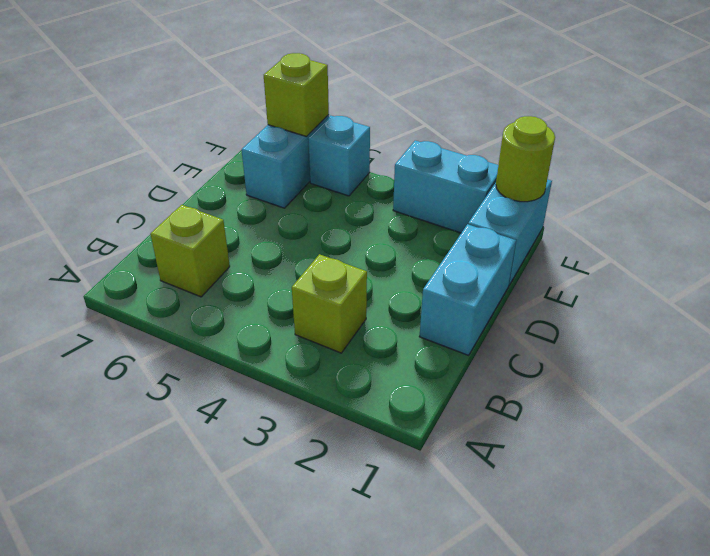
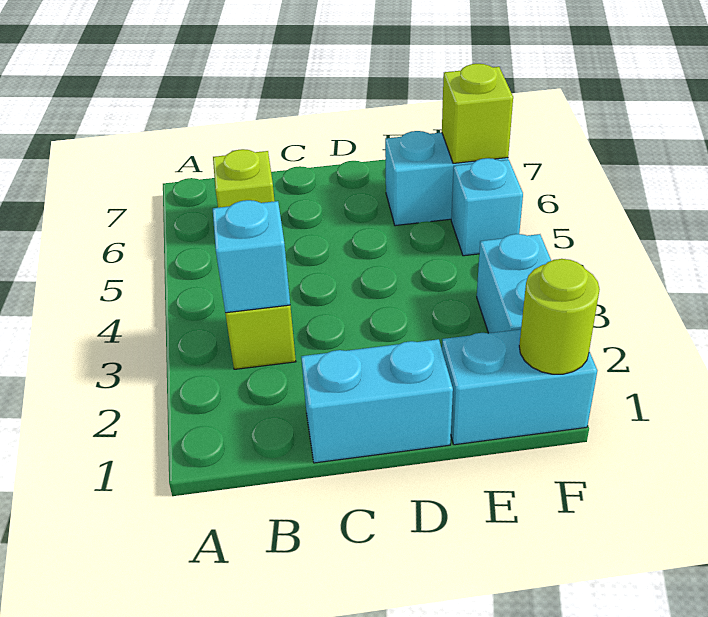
none -> cyan brick B3 level 2

